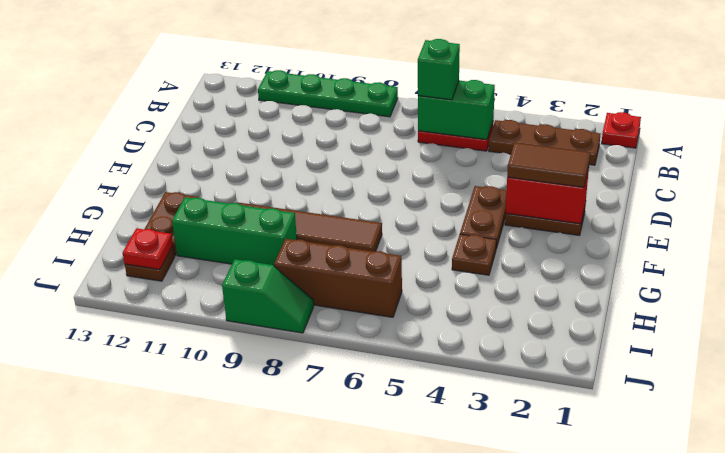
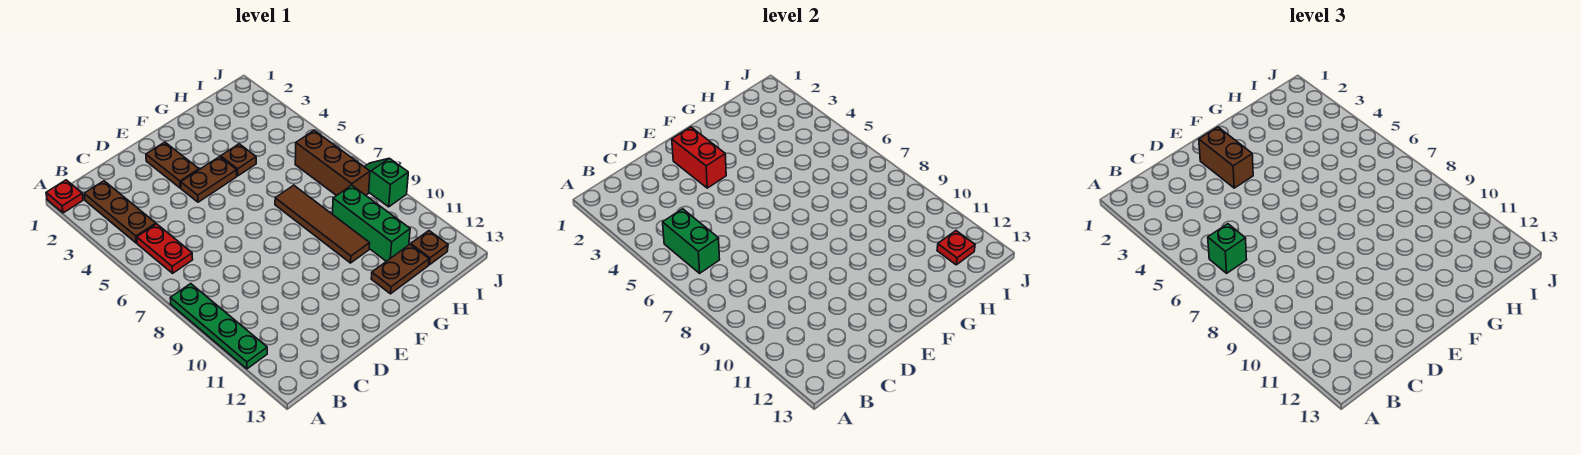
brown tile E2:E3 level 3 -> brown brick E2:E3 level 3

